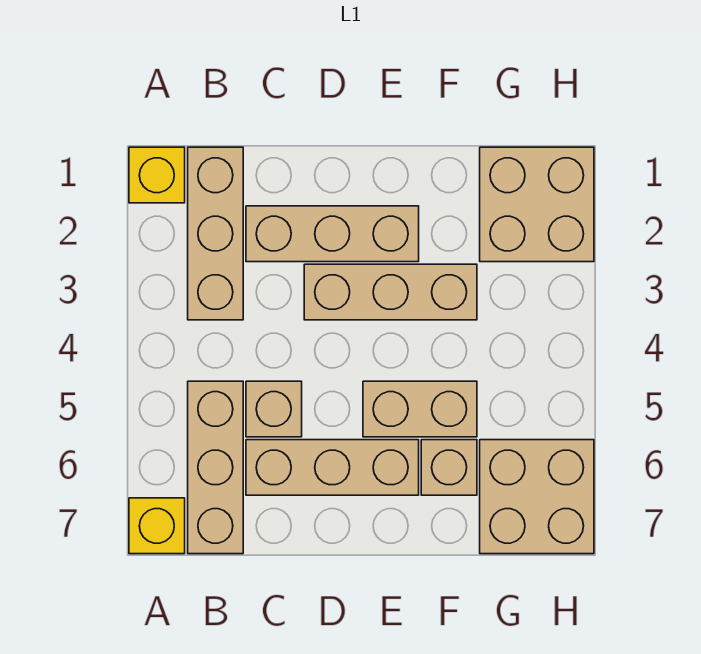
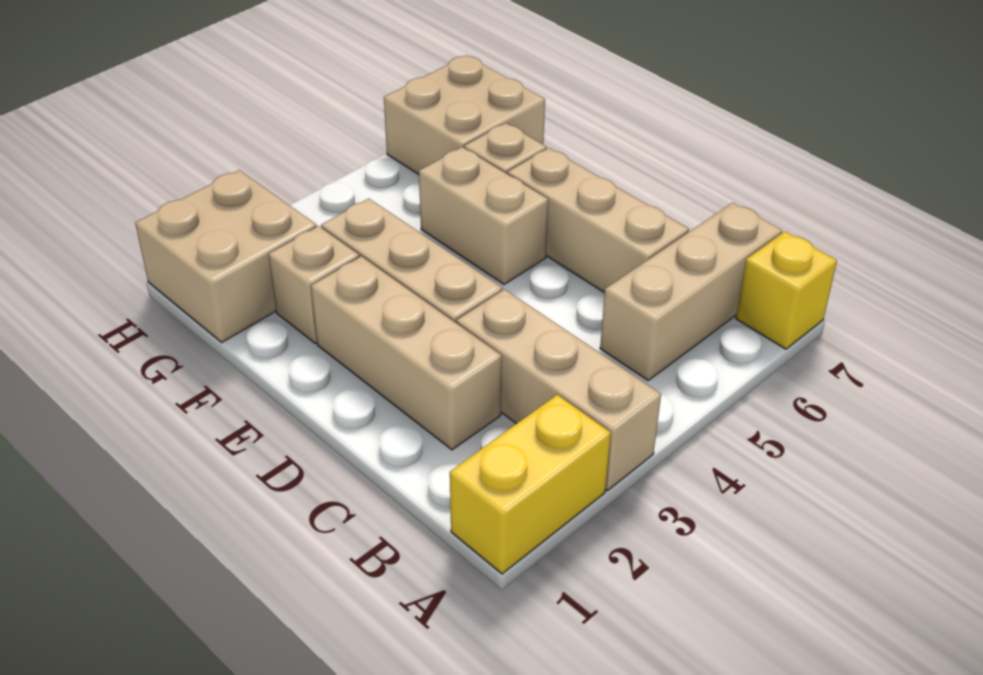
yellow brick A1 level 1 -> yellow brick A1:A2 level 1
tan brick B1:B3 level 1 -> tan brick A3:C3 level 1
tan brick C5 level 1 -> tan brick F2 level 1

